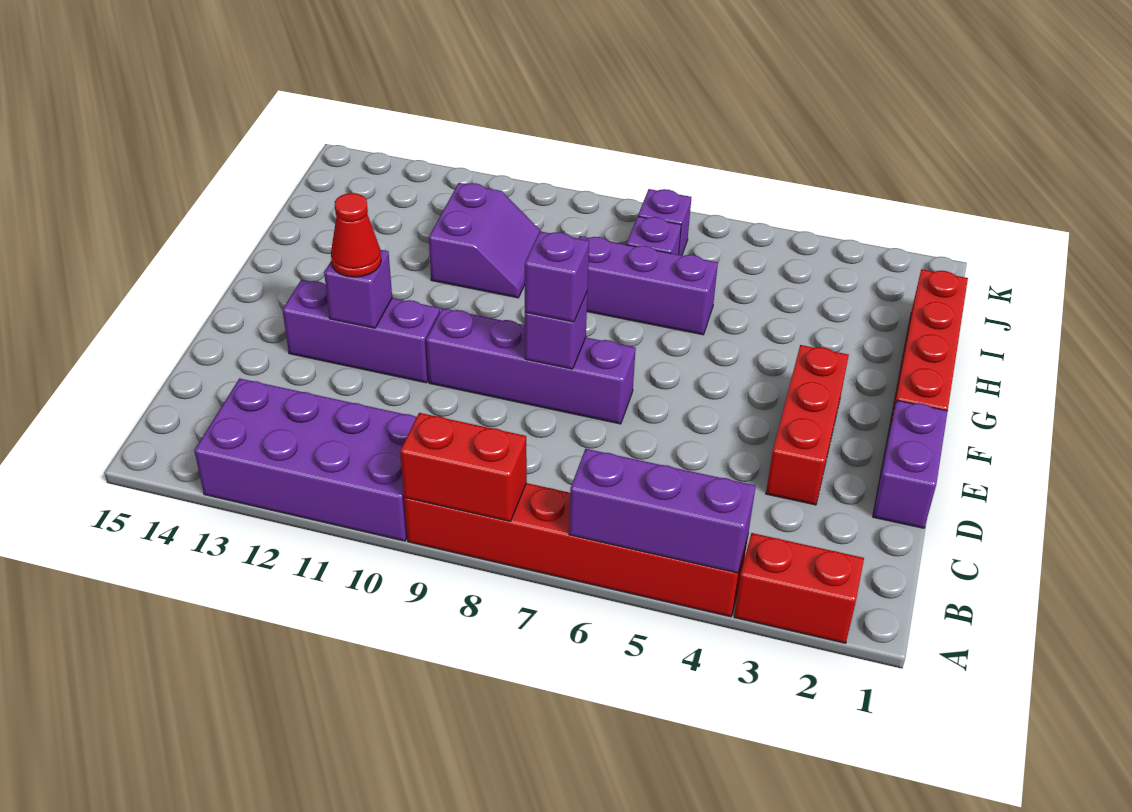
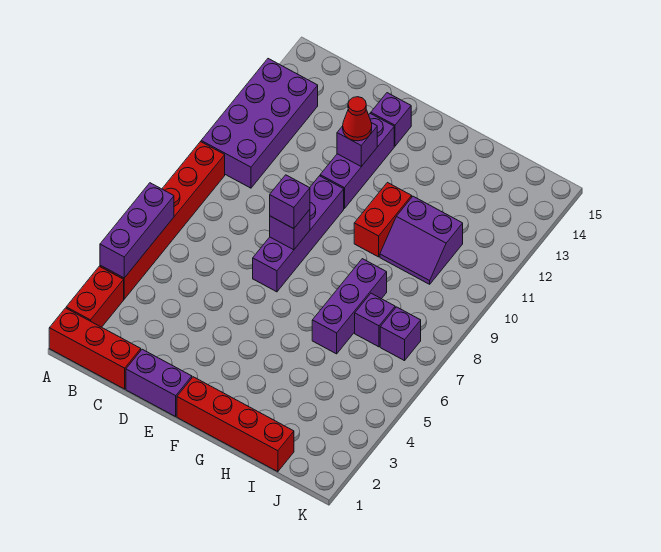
red brick A8:A9 level 2 -> red brick G10:G11 level 1
red brick D3:F3 level 1 -> red brick A1:C1 level 1
none -> purple brick E14 level 1

